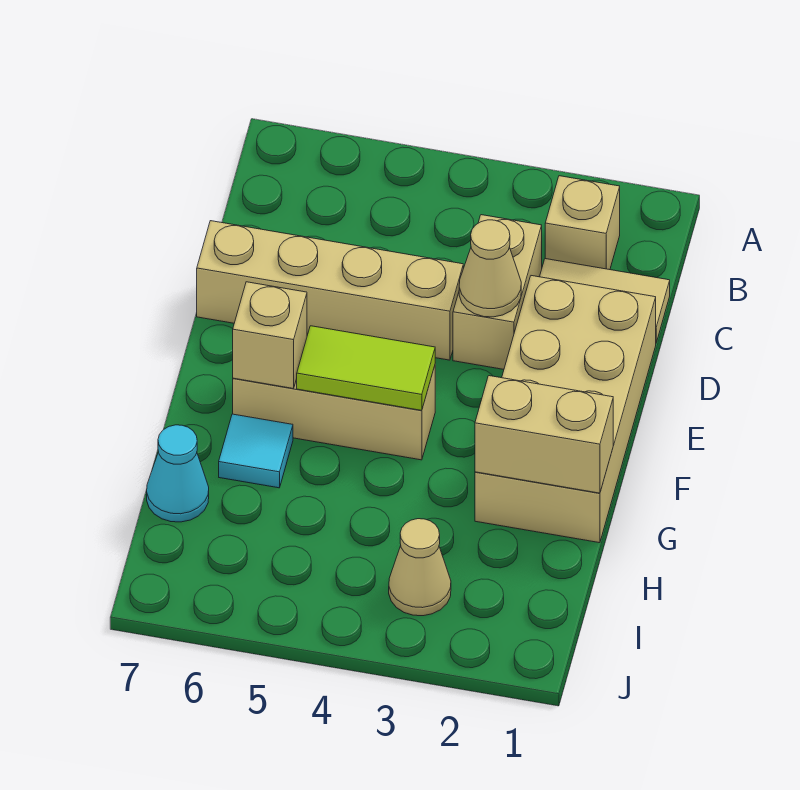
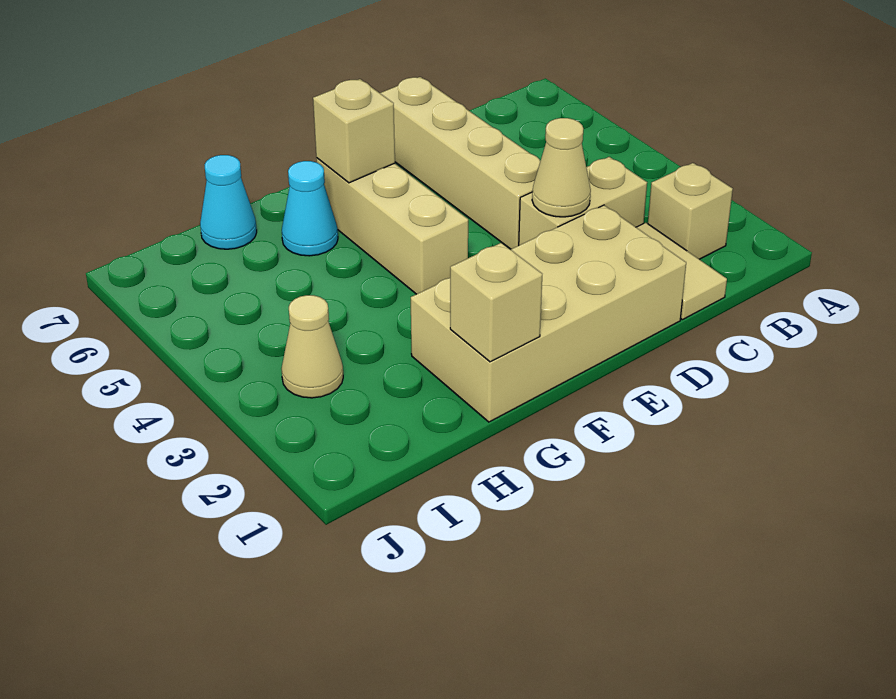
lime tile F4:F5 level 2 -> none
tan brick G1:G2 level 2 -> tan brick G1 level 2
cyan tile G6 level 1 -> cyan cone G6 level 1

